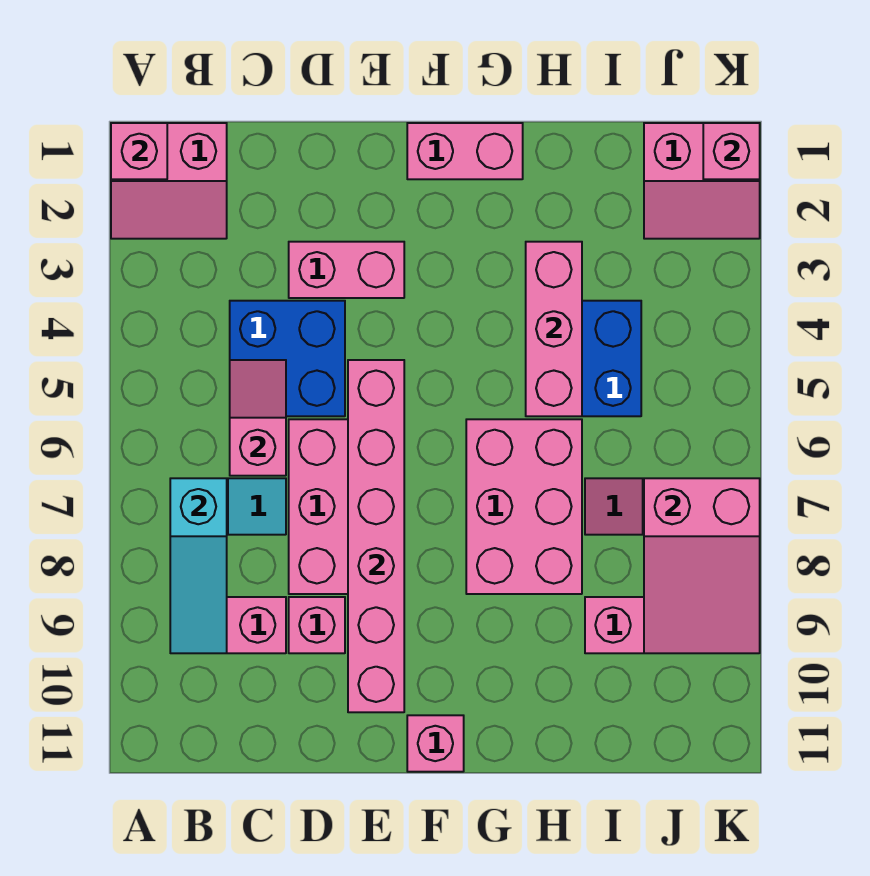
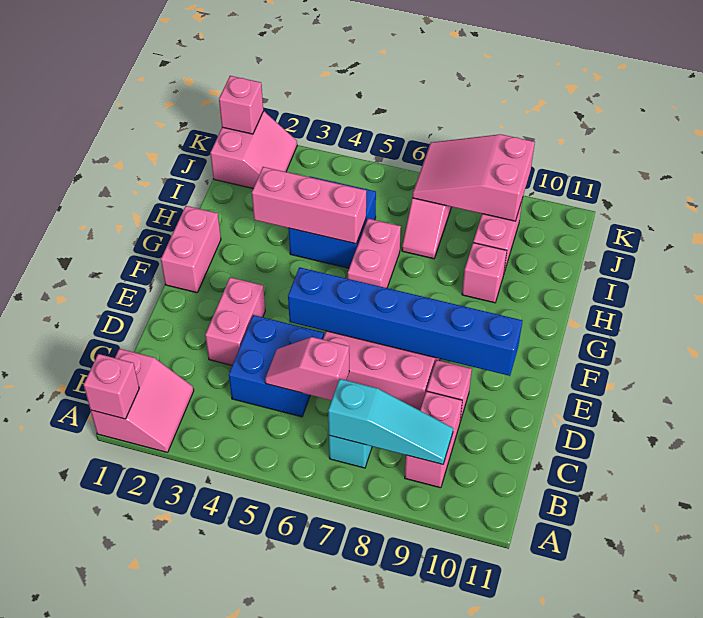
pink brick E5:E10 level 2 -> blue brick E5:E10 level 2
pink brick F11 level 1 -> pink brick H9 level 1
pink brick G6:H8 level 1 -> pink brick G6:H6 level 1
pink slope J7:K9 level 2 top 7 -> pink slope J7:K9 level 2 top 9

